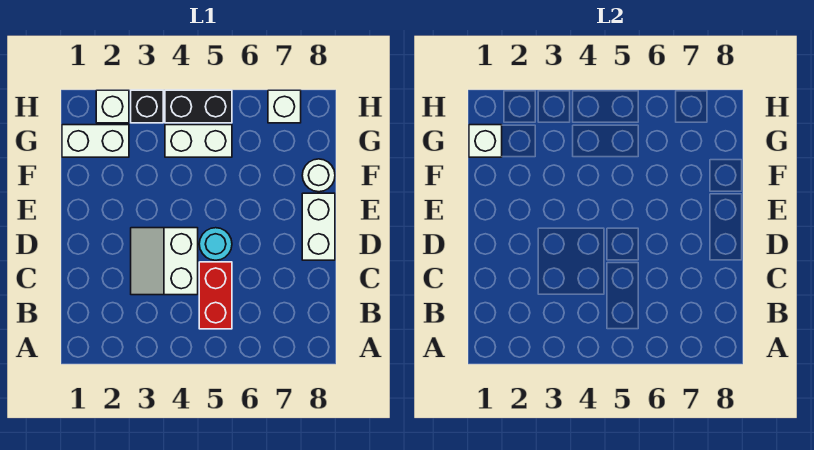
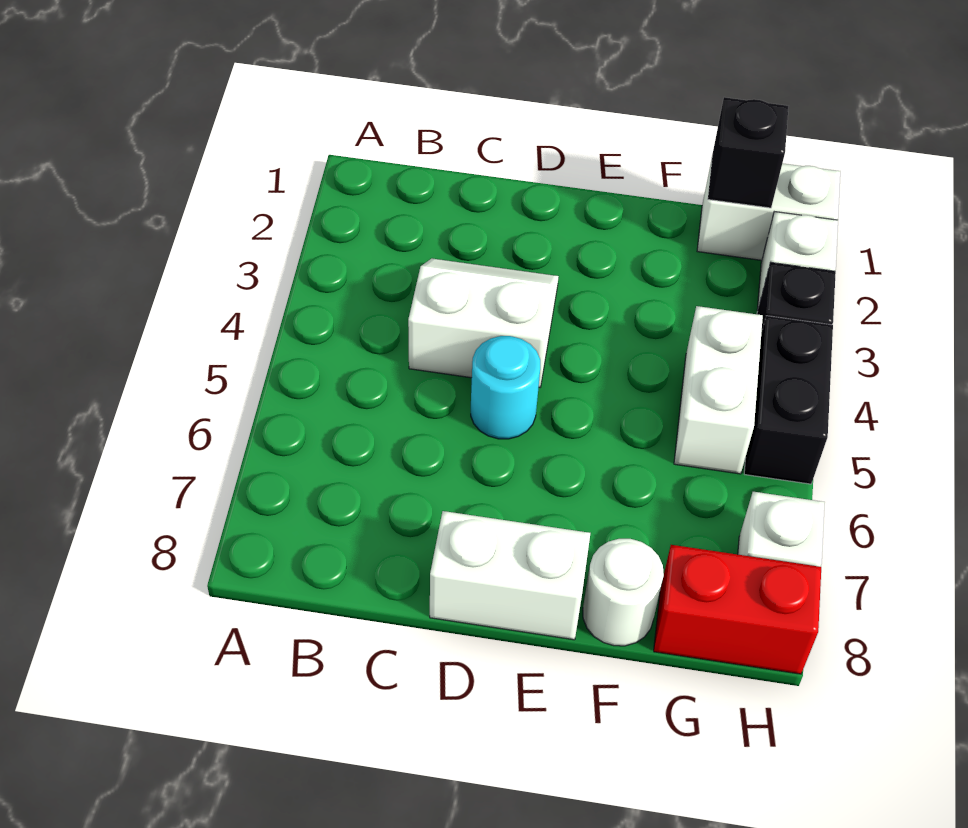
red brick B5:C5 level 1 -> red brick G8:H8 level 1
white brick G1:G2 level 1 -> white brick G1:H1 level 1
white brick G1 level 2 -> black brick G1 level 2

